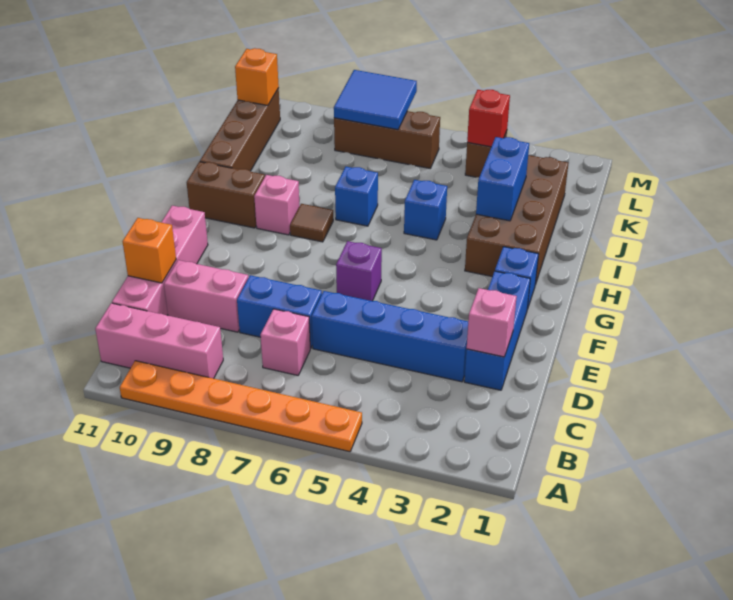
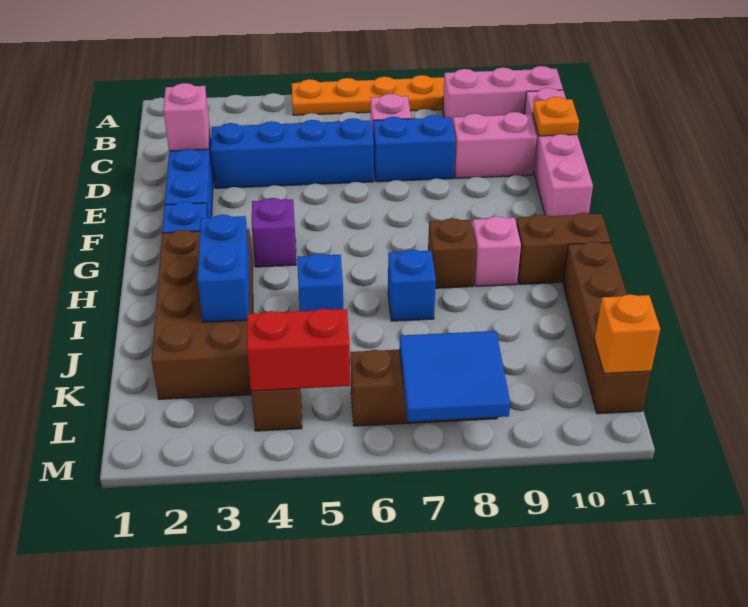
orange brick D11 level 2 -> orange plate D11 level 2
purple brick F6 level 1 -> purple brick G4 level 1
brown tile H8 level 1 -> brown brick H8 level 1
red brick L4 level 2 -> red brick L4:L5 level 2

